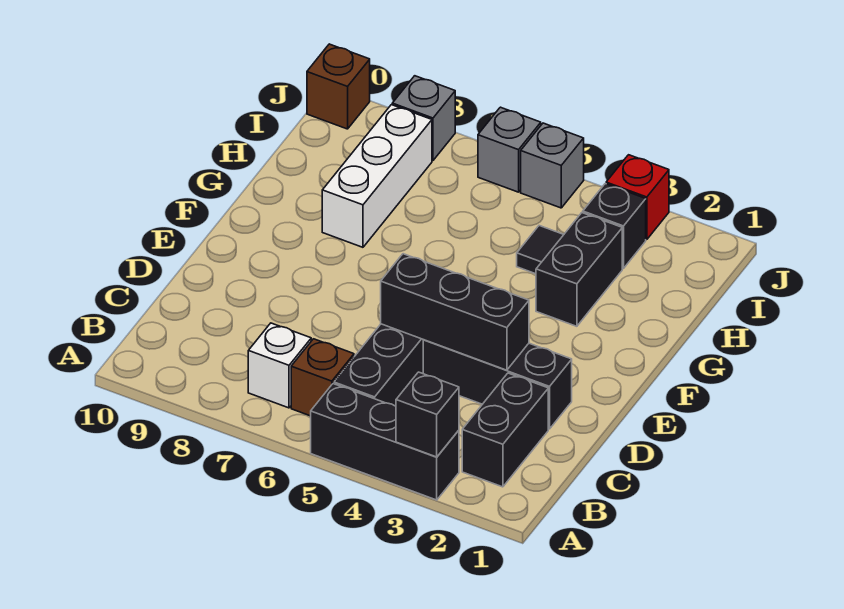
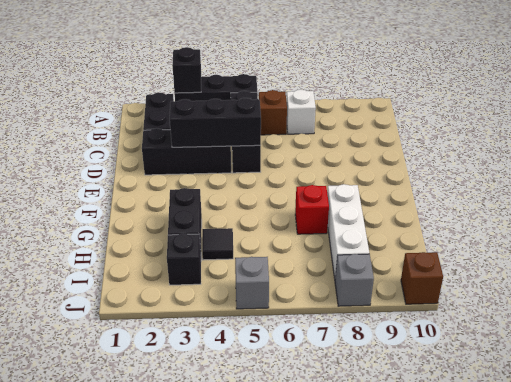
red brick J3 level 1 -> red brick G7 level 1
grey brick J6 level 1 -> none

